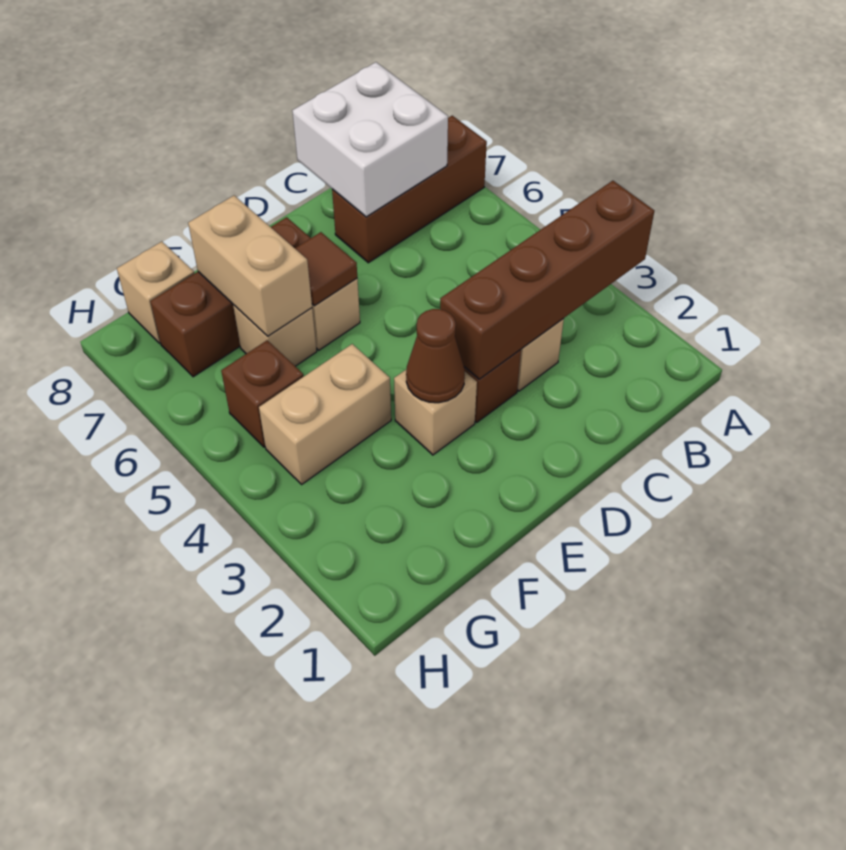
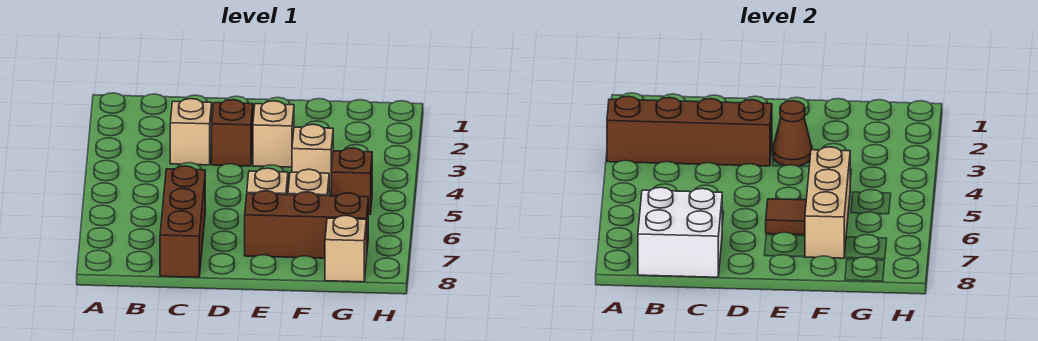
brown brick A7:C7 level 1 -> brown brick C6:C8 level 1
tan brick F4:G4 level 1 -> tan brick F4 level 1
tan brick F6:F7 level 2 -> tan brick F5:F7 level 2

